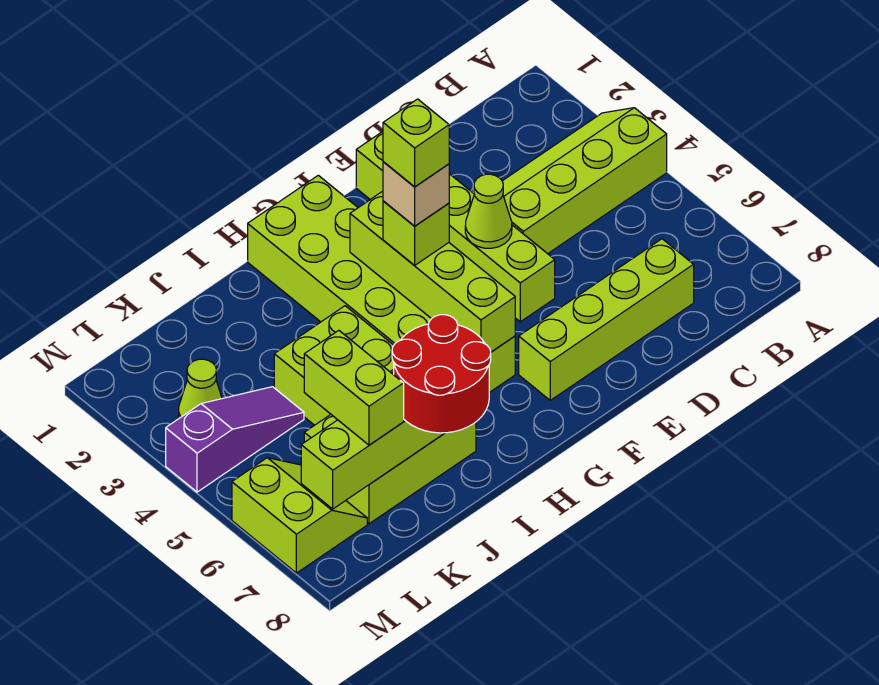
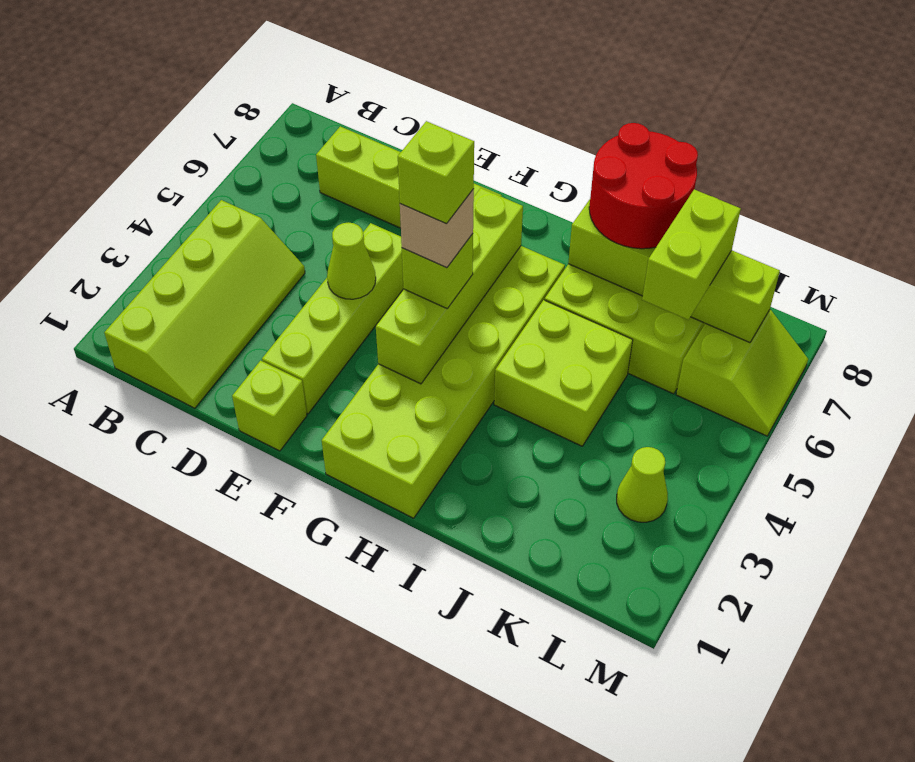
lime slope A3:D4 level 1 top 4 -> lime slope B1:C4 level 1 top B
purple slope K4:M4 level 1 top M -> none
lime slope L6:M7 level 1 top M -> lime slope L6:M7 level 1 top L

